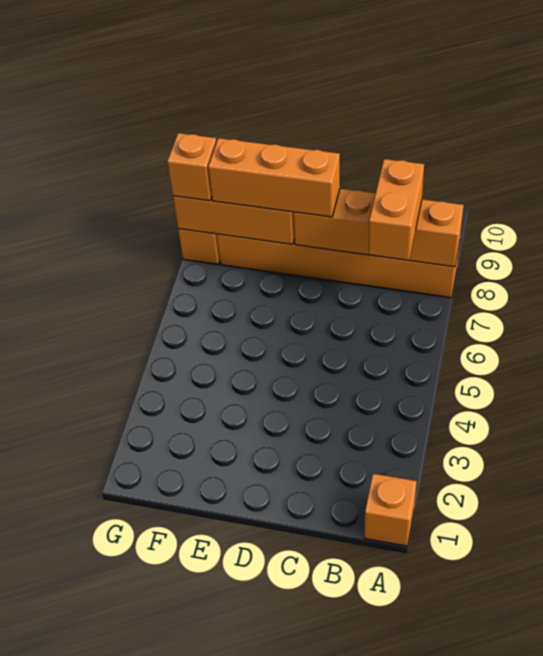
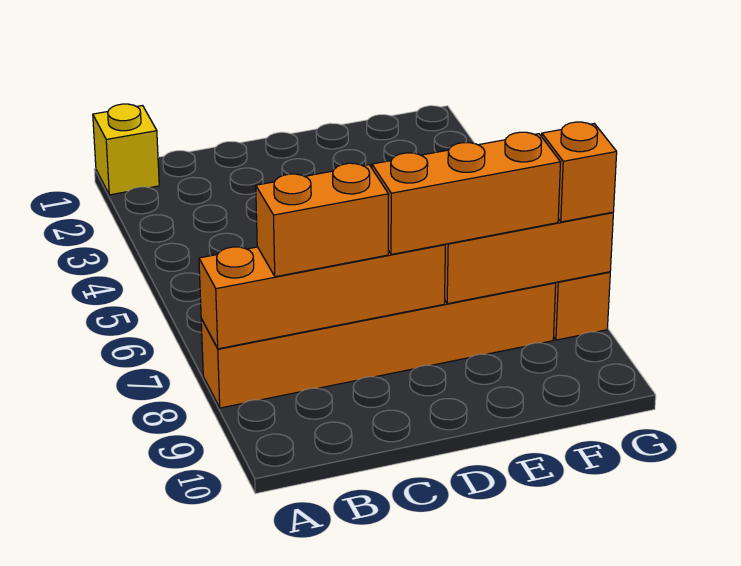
orange brick A1 level 1 -> yellow brick A1 level 1
orange brick B7:B8 level 3 -> orange brick B8:C8 level 3

